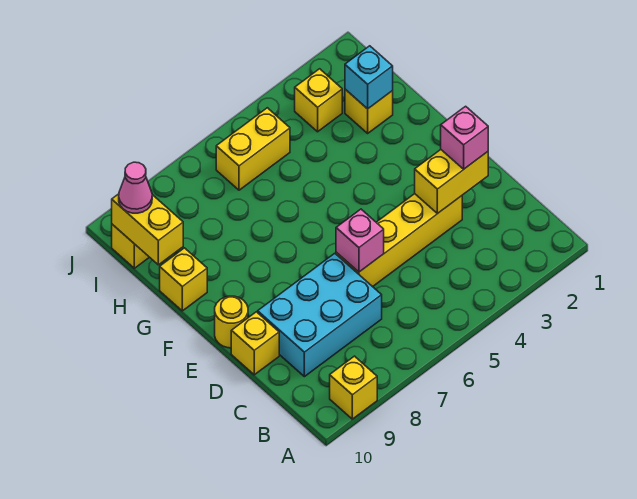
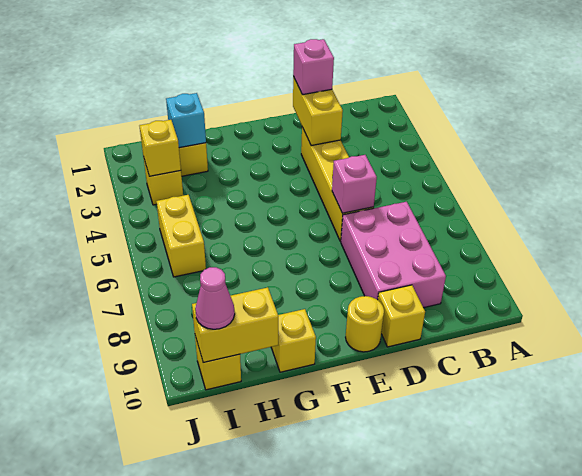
yellow brick A9 level 1 -> yellow brick I3 level 2
cyan brick C7:D9 level 1 -> pink brick C7:D9 level 1

